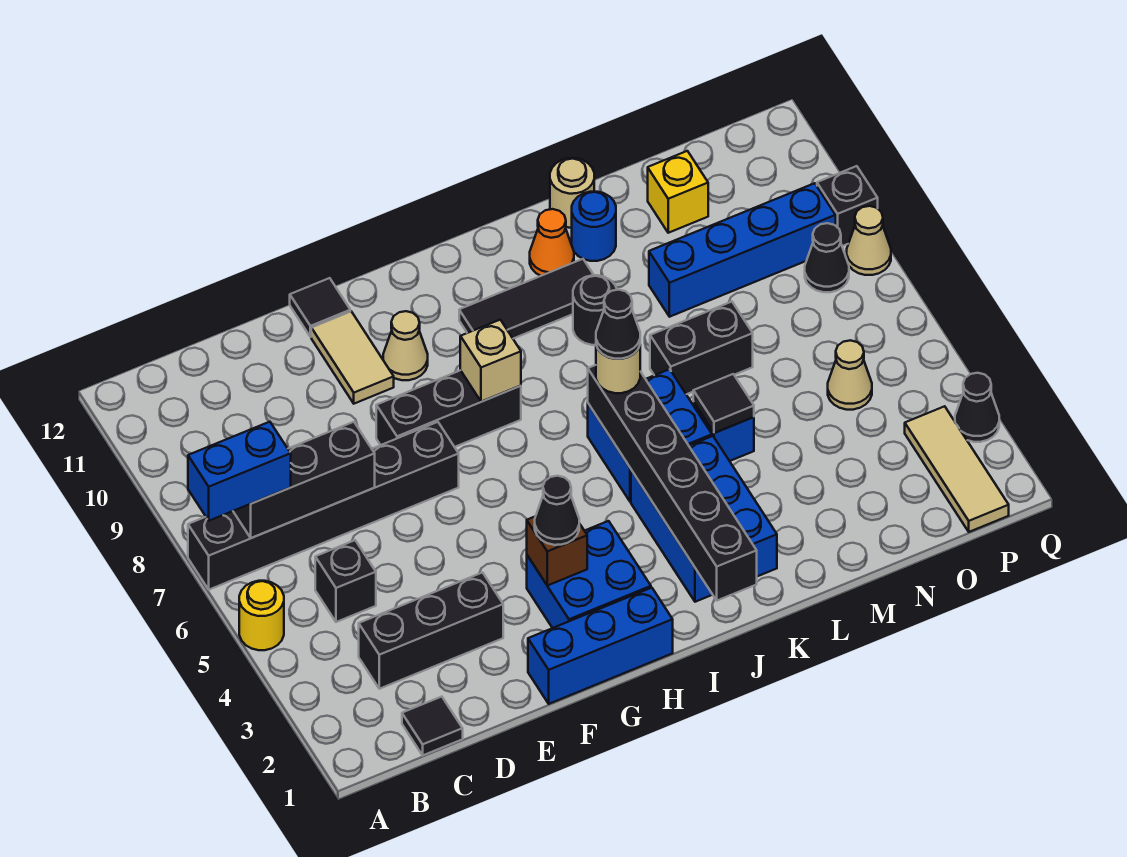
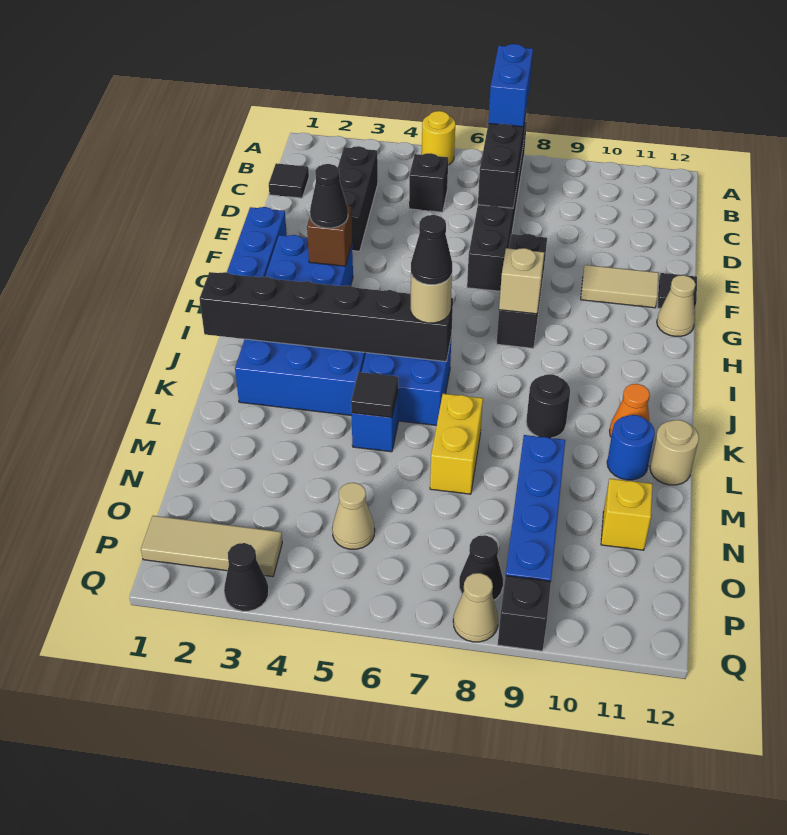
tan cone G10 level 1 -> tan cone G12 level 1
black tile I10:K10 level 1 -> none
black brick L7:M7 level 1 -> yellow brick L7:M7 level 1

